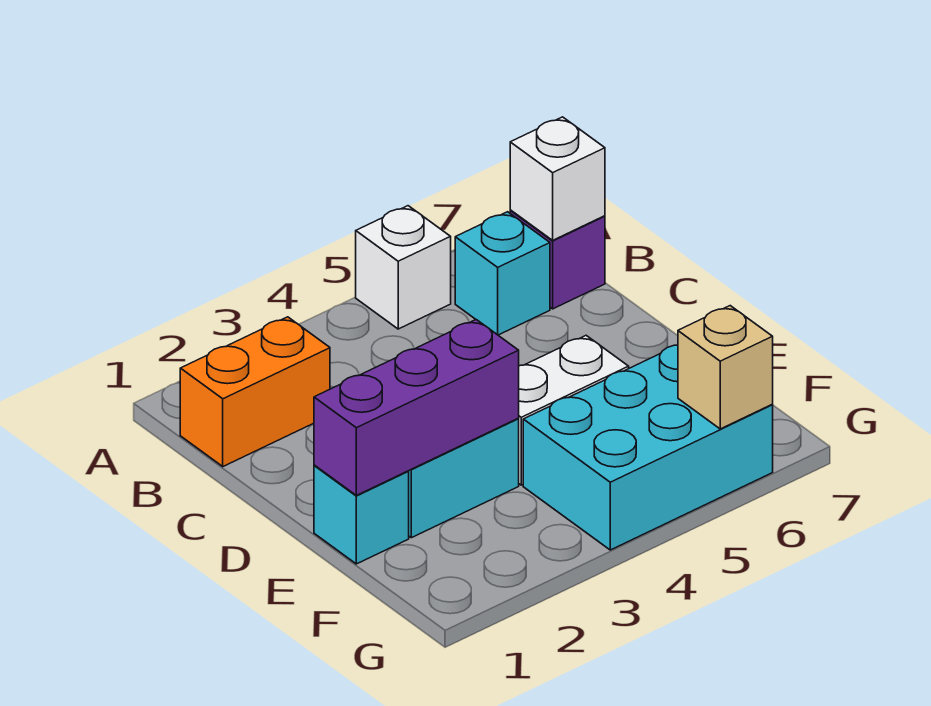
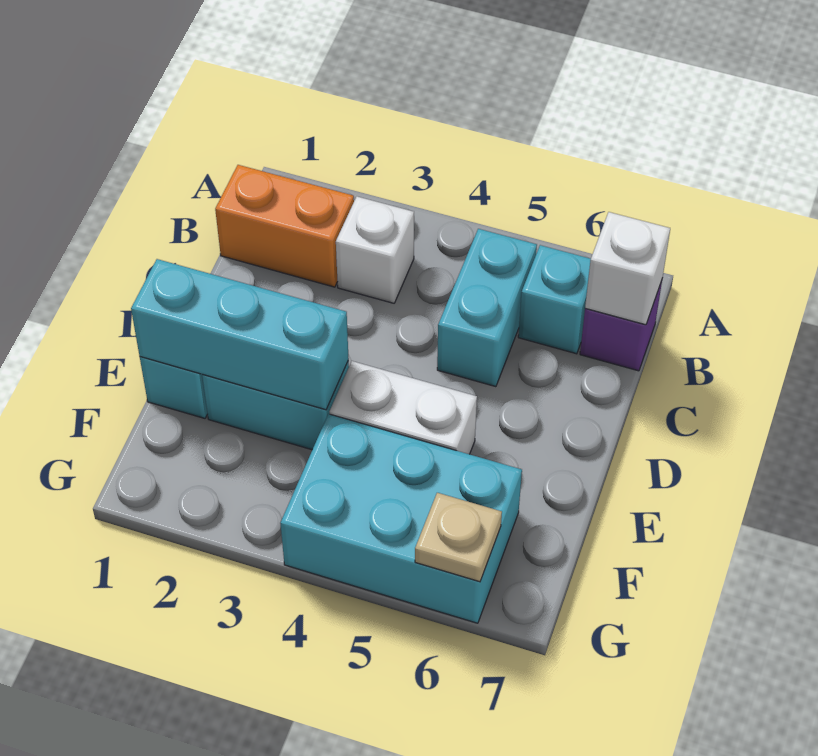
white brick A5 level 1 -> white brick B3 level 1
none -> cyan brick B5:C5 level 1
purple brick E1:E3 level 2 -> cyan brick E1:E3 level 2
tan brick G6 level 2 -> tan plate G6 level 2

